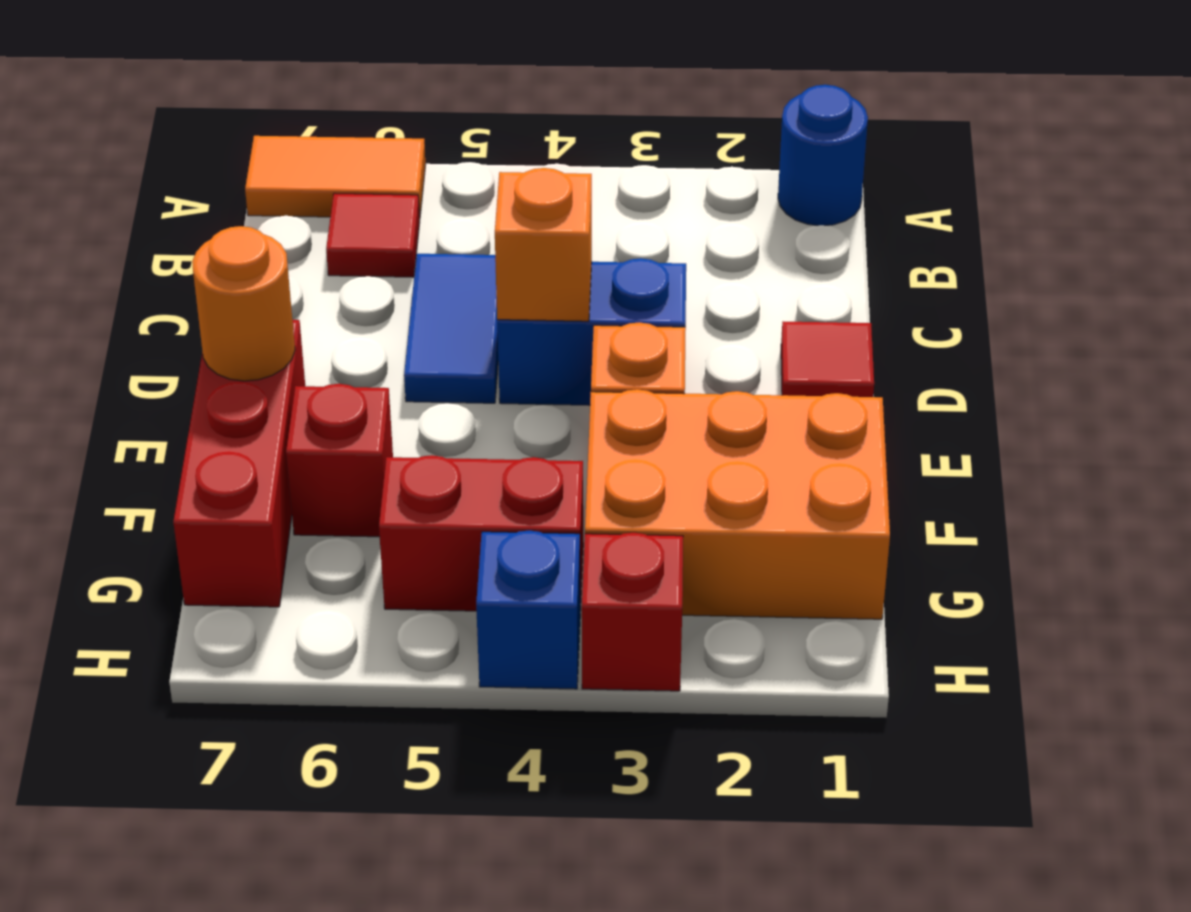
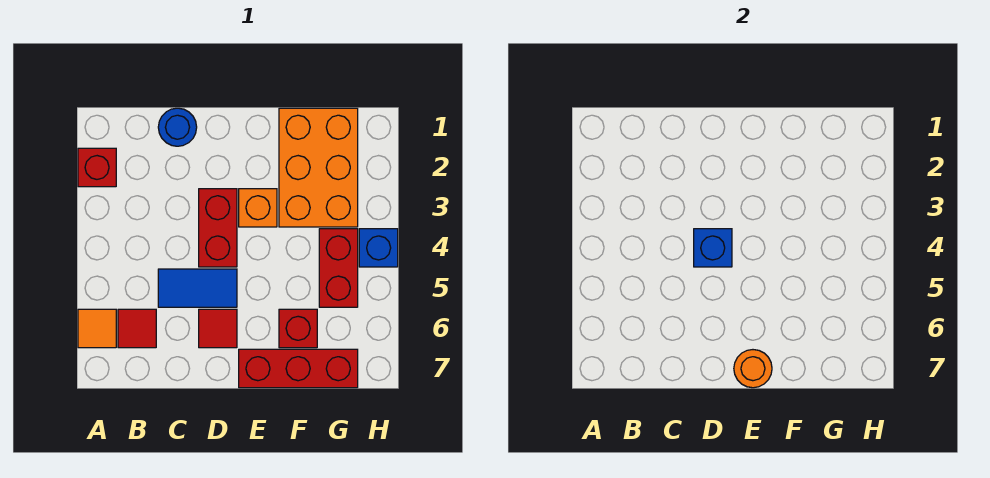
blue round brick A1 level 1 -> blue round brick C1 level 1
orange tile A6:A7 level 1 -> orange tile A6 level 1
red tile D1 level 1 -> red tile D6 level 1
blue brick D3:D4 level 1 -> red brick D3:D4 level 1
orange brick D4 level 2 -> blue brick D4 level 2
red brick H3 level 1 -> red brick A2 level 1

